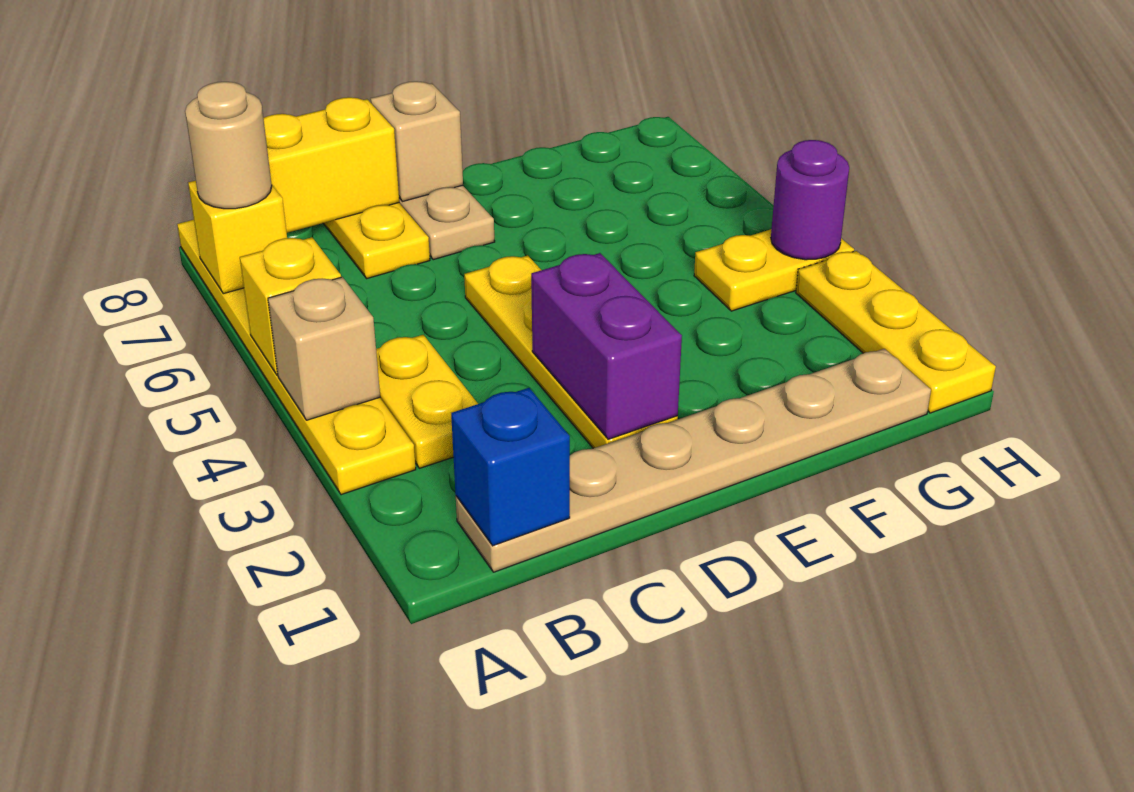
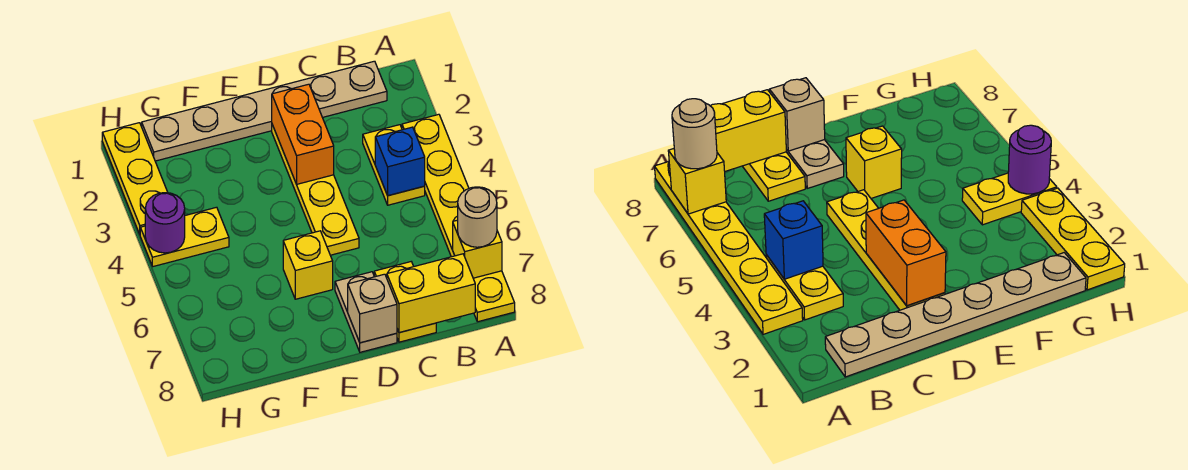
tan brick A4 level 2 -> none
yellow brick A5 level 2 -> yellow brick E6 level 1
blue brick B1 level 2 -> blue brick B4 level 2
purple brick D2:D3 level 2 -> orange brick D2:D3 level 2

